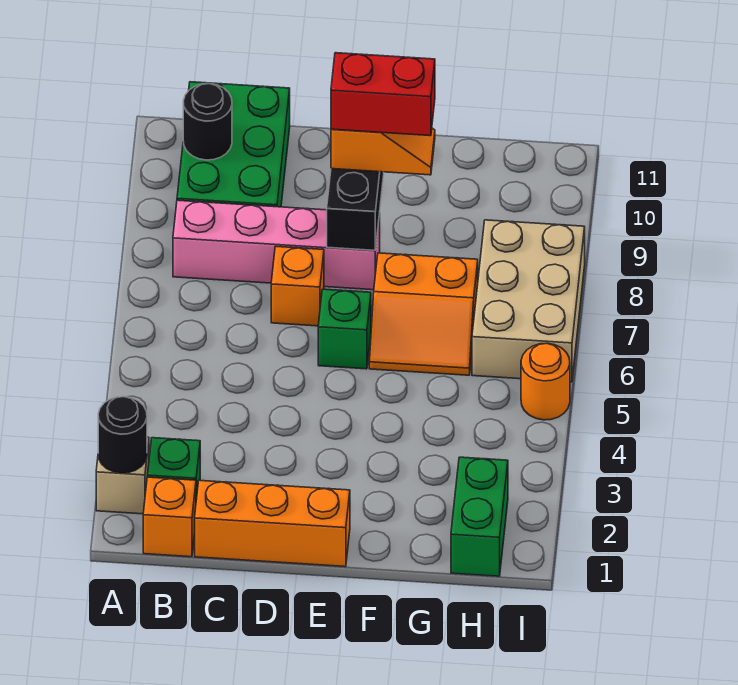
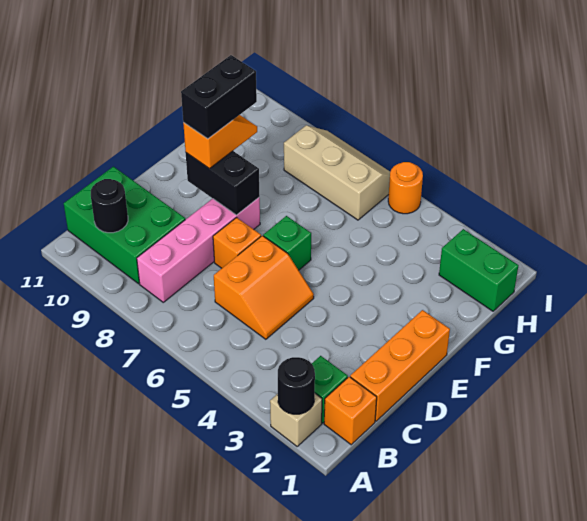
red brick E9:F9 level 4 -> black brick E9:F9 level 4
orange slope F6:G7 level 1 top 7 -> orange slope C5:D6 level 1 top 6
tan brick H6:I8 level 1 -> tan slope H6:I8 level 1 top H

